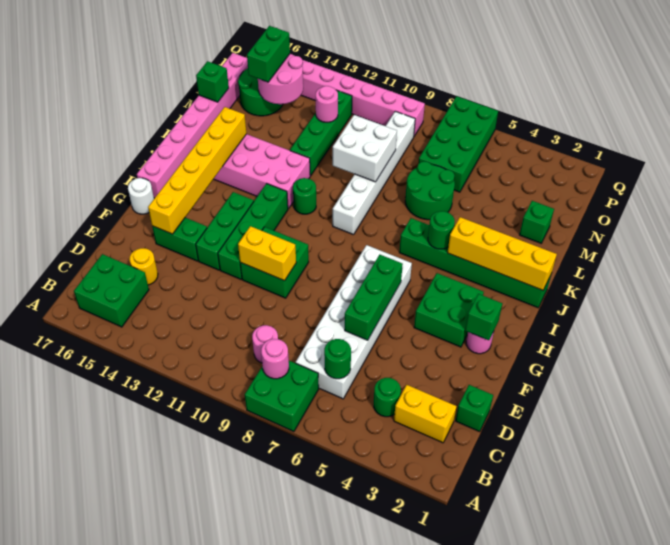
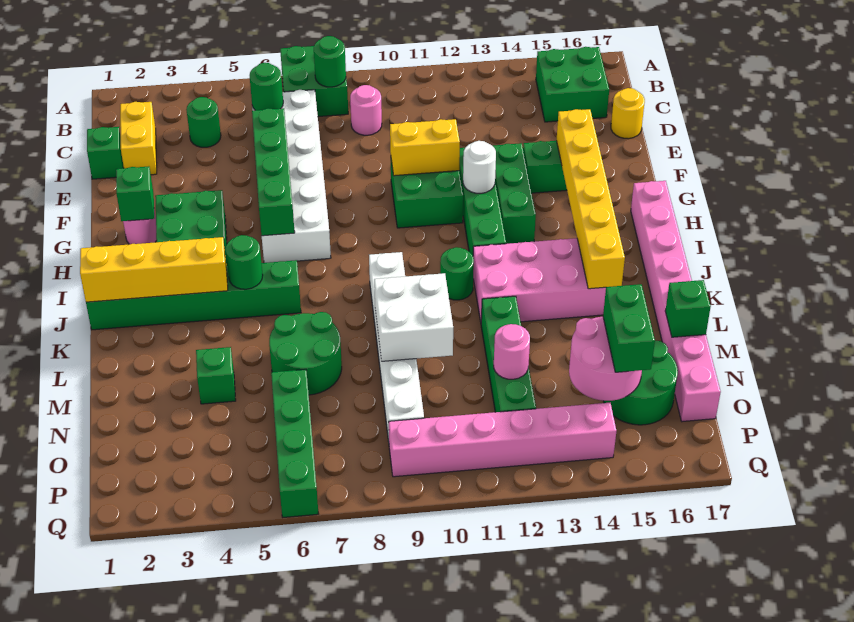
pink round brick B8 level 2 -> green round brick B8 level 2
yellow brick C2:C3 level 1 -> yellow brick C2:D2 level 1
yellow round brick D15 level 1 -> yellow round brick D17 level 1
green brick E6:G6 level 2 -> green brick E6:H6 level 2
white round brick G17 level 1 -> white round brick G12 level 2
green brick M2 level 1 -> green brick M4 level 1
green brick N6:Q7 level 1 -> green brick N6:Q6 level 1

